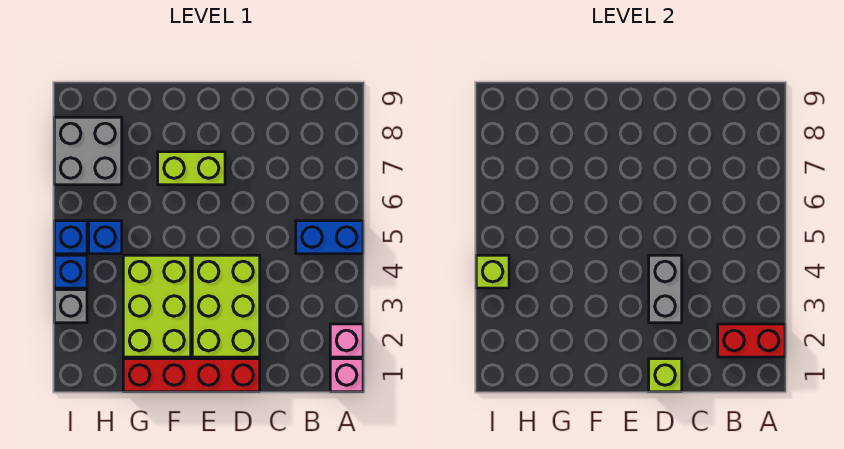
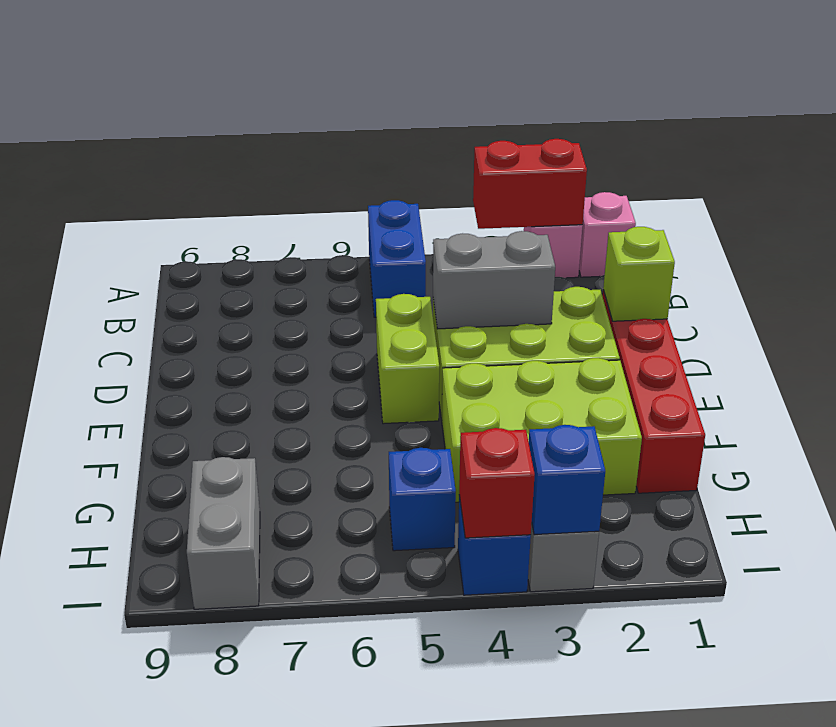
red brick A2:B2 level 2 -> red brick A2:A3 level 2
lime brick E7:F7 level 1 -> lime brick D5:E5 level 1
grey brick H7:I8 level 1 -> grey brick H8:I8 level 1
lime brick I4 level 2 -> red brick I4 level 2
blue brick I5 level 1 -> blue brick I3 level 2

